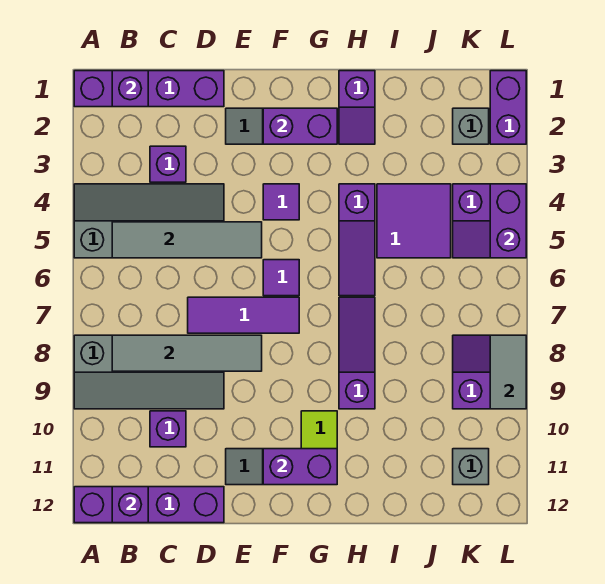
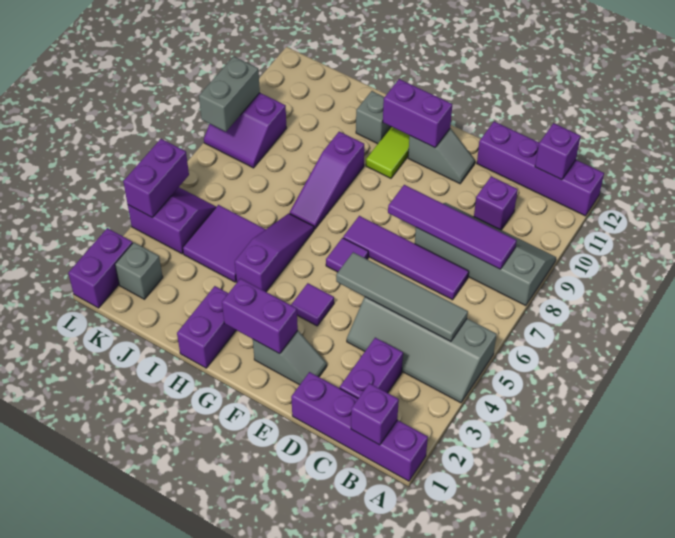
grey tile B8:E8 level 2 -> purple tile B8:E8 level 2
purple brick C3 level 1 -> purple brick C2:C3 level 1
purple tile D7:F7 level 1 -> purple tile C7:F7 level 1
purple slope H1:H2 level 1 top 1 -> purple brick H1:H2 level 1
grey brick K11 level 1 -> grey brick H11 level 1
grey tile L8:L9 level 2 -> grey brick L8:L9 level 2

